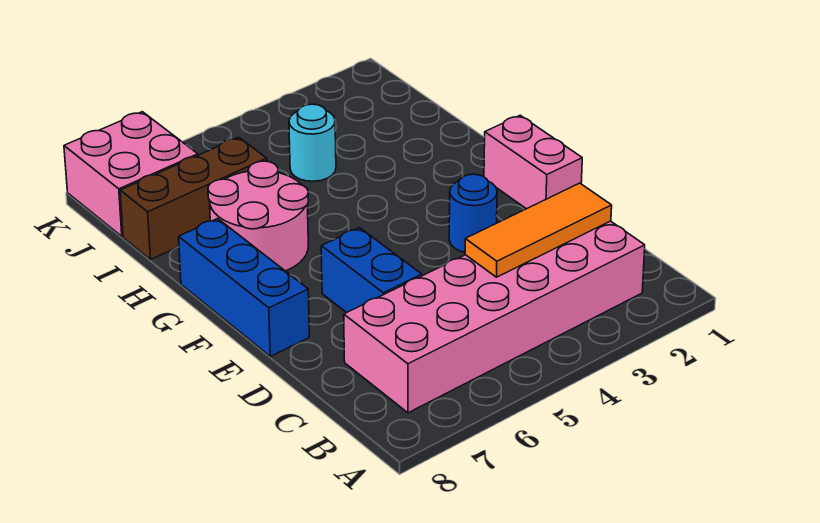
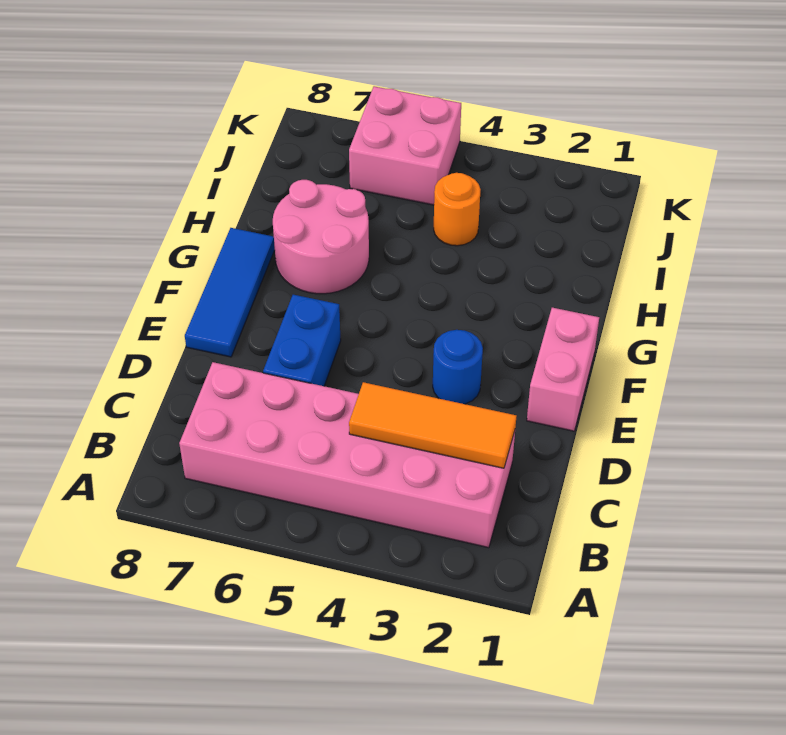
blue brick E8:G8 level 1 -> blue tile E8:G8 level 1
cyan round brick I4 level 1 -> orange round brick I4 level 1
brown brick I6:I8 level 1 -> none
pink brick J7:K8 level 1 -> pink brick J5:K6 level 1

